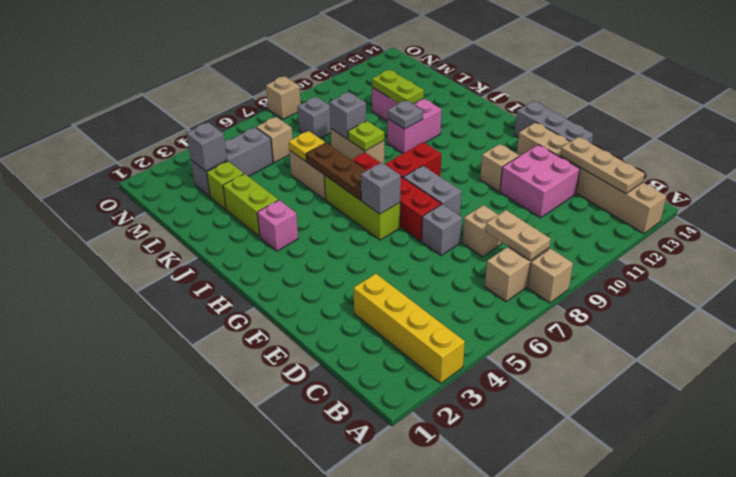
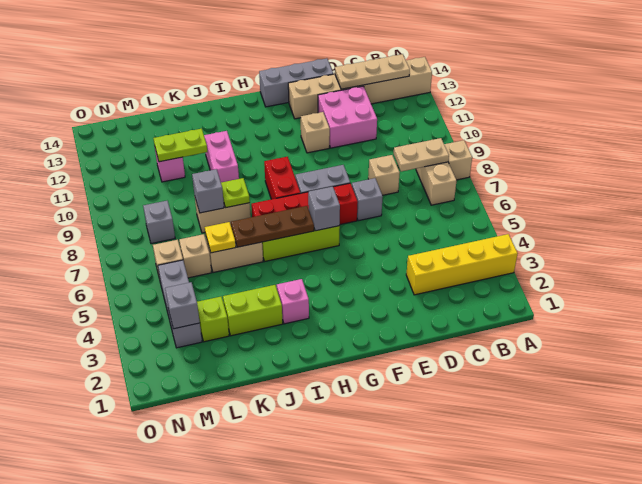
grey plate J10 level 2 -> none
tan brick O8 level 1 -> tan brick L6 level 1

